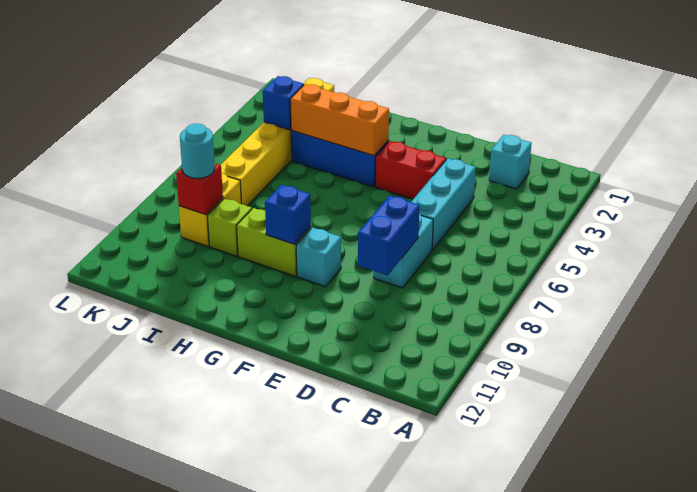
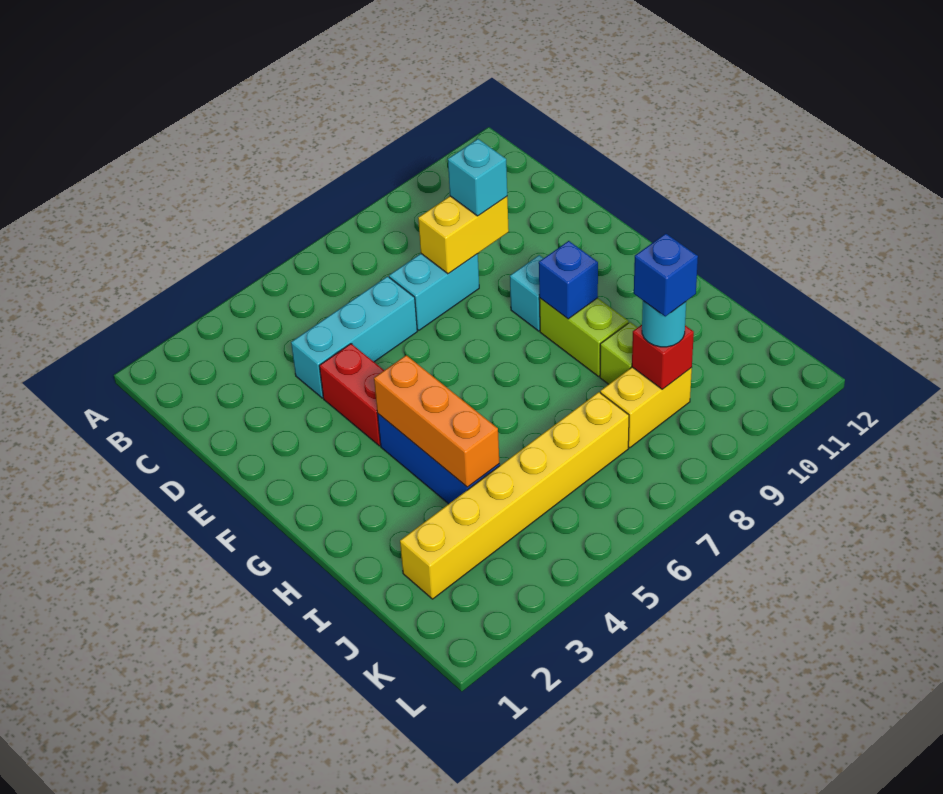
cyan brick C2 level 1 -> cyan brick D9 level 3
blue brick D8:D9 level 2 -> yellow brick D8:D9 level 2
blue brick J4 level 2 -> blue brick J9 level 4

